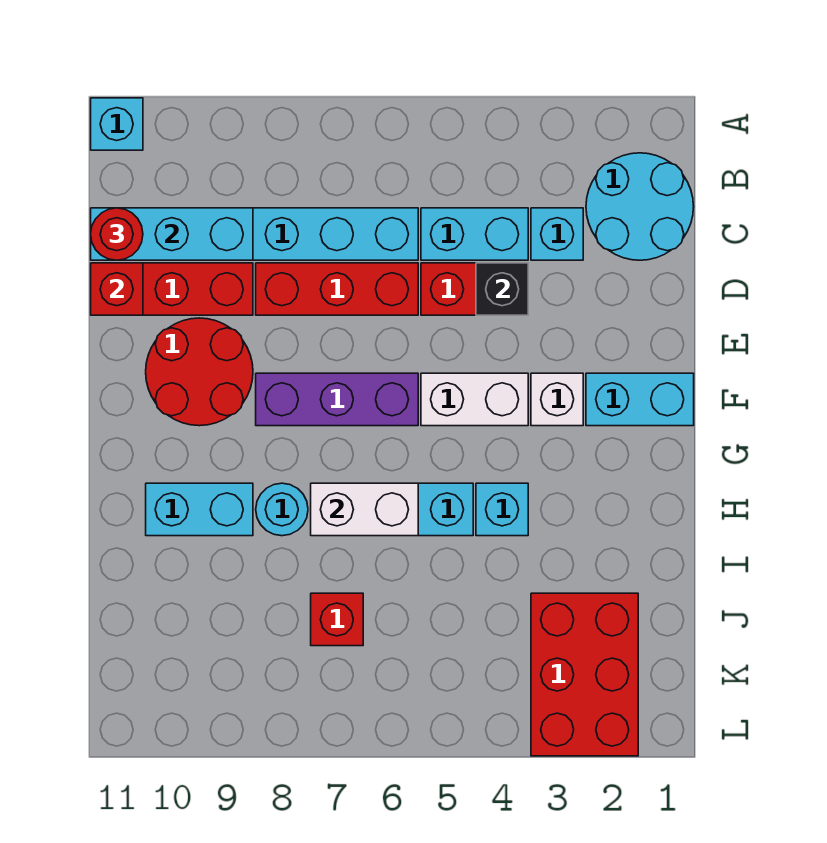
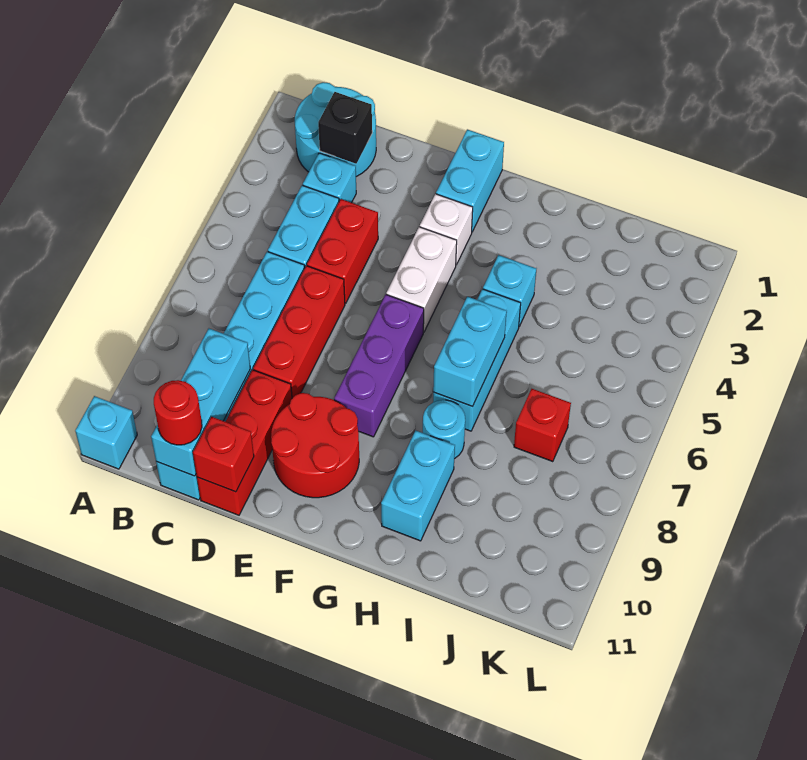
black brick D4 level 2 -> black brick C2 level 2
white brick H6:H7 level 2 -> cyan brick H6:H7 level 2
red brick J2:L3 level 1 -> none

